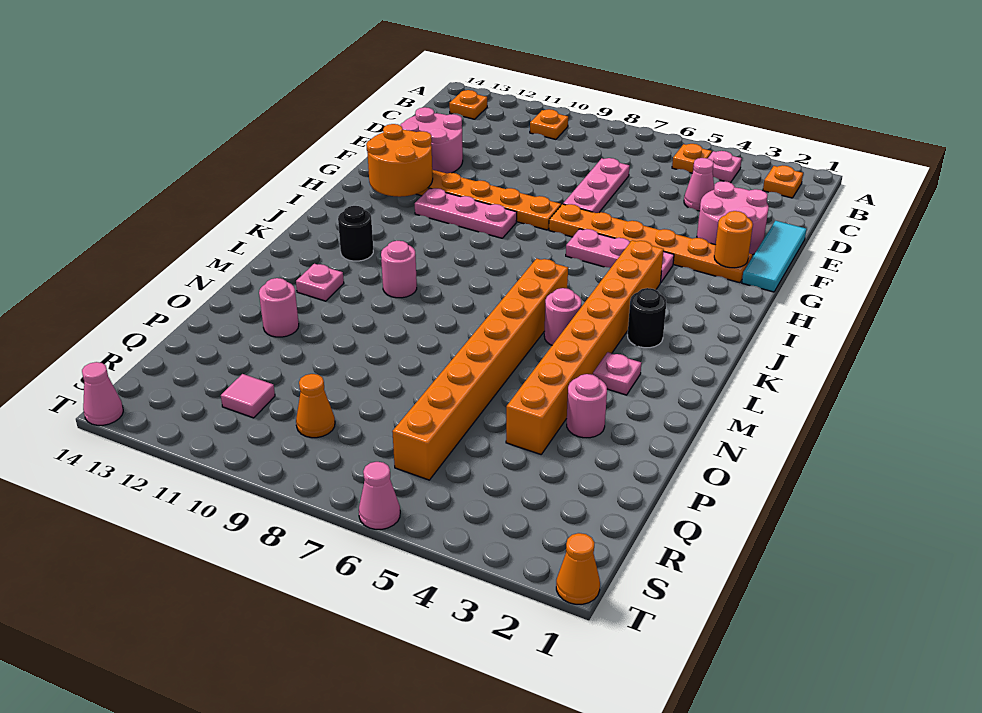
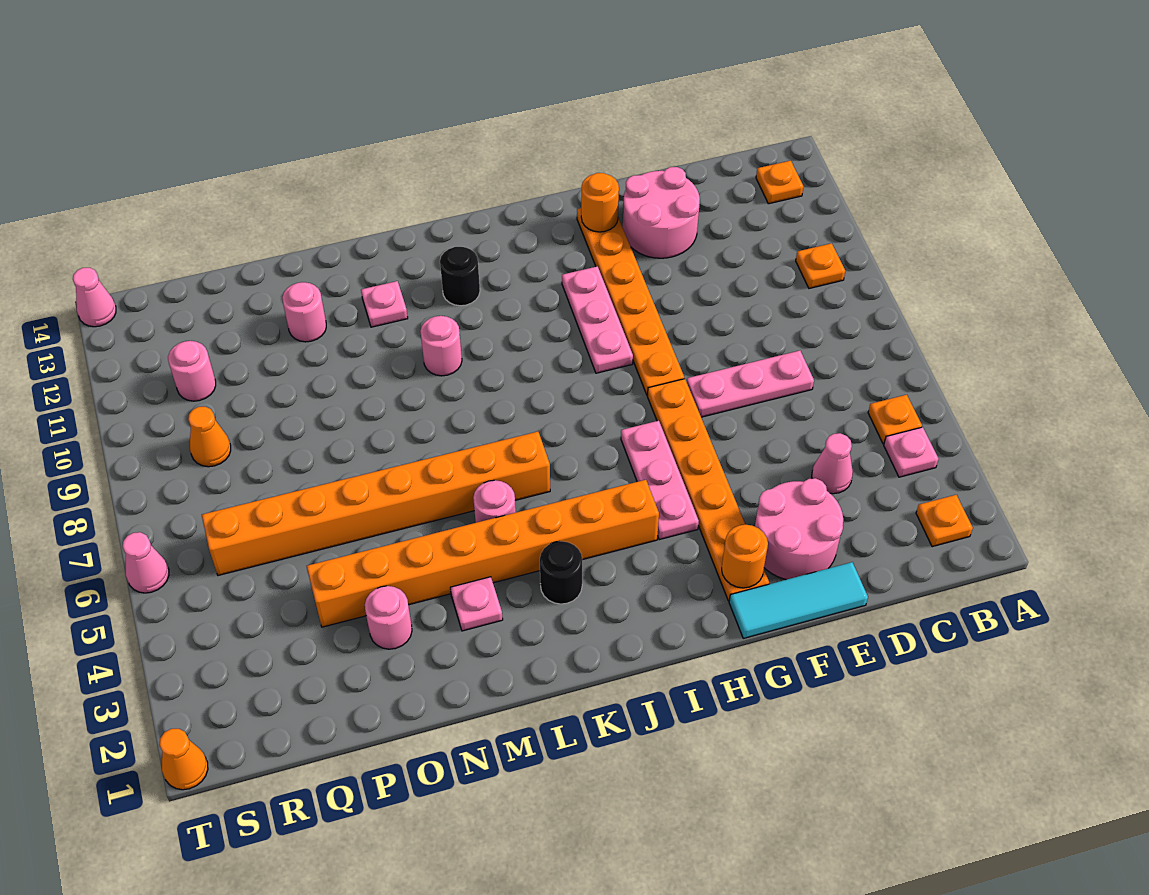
orange round brick G12:H13 level 2 -> orange round brick G13 level 2
pink tile R11 level 1 -> pink round brick R11 level 1

